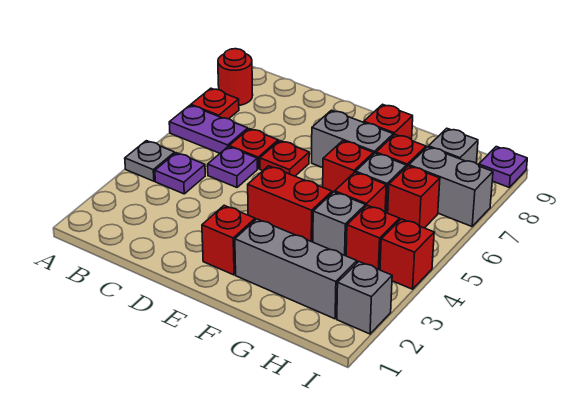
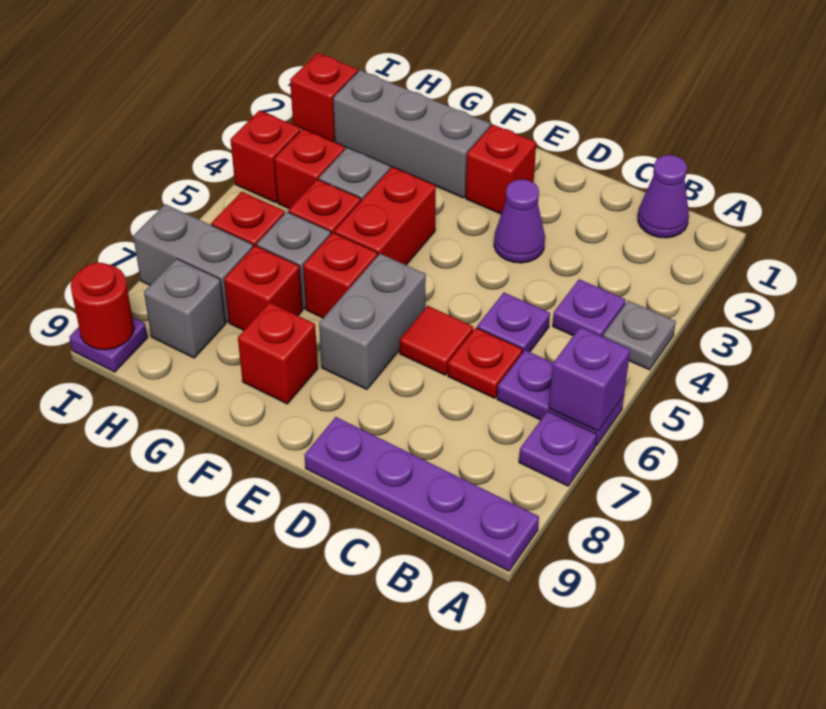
none -> purple brick A6 level 2
red plate A7 level 1 -> purple plate A7 level 1
red round brick A8 level 1 -> red round brick I9 level 2
none -> purple plate A9:D9 level 1
none -> purple cone B1 level 1
none -> purple cone D3 level 1
red plate D6 level 1 -> red tile D6 level 1
red brick E4:F4 level 1 -> red brick F4:F5 level 1
grey brick E7:F7 level 1 -> grey brick E6:E7 level 1
grey brick I2 level 1 -> red brick I2 level 1

